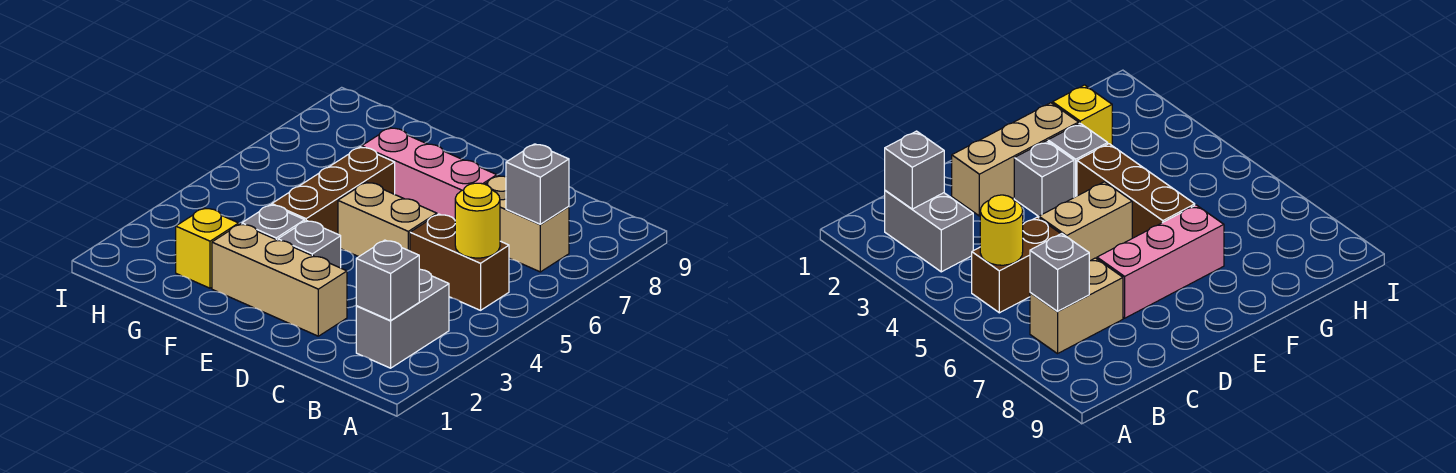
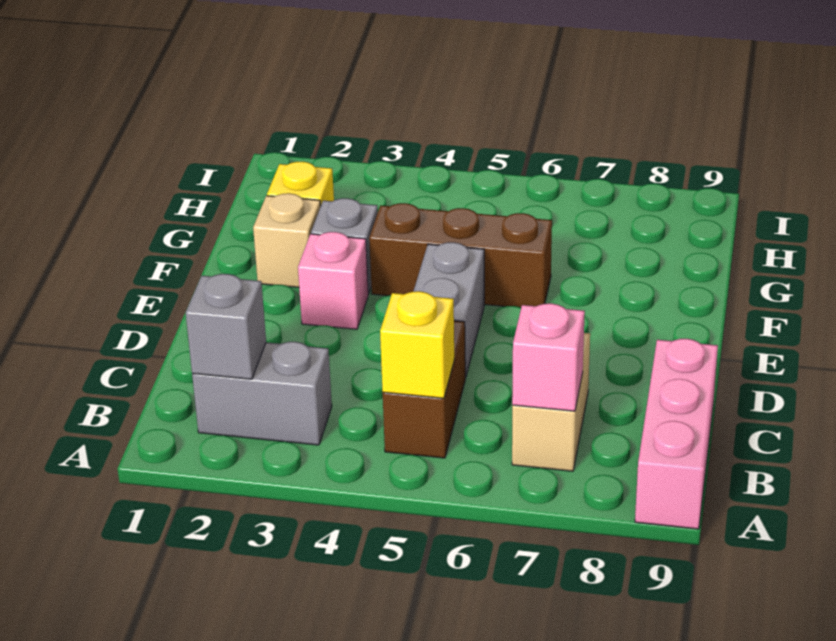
yellow round brick B5 level 2 -> yellow brick B5 level 2
grey brick B7 level 2 -> pink brick B7 level 2
tan brick D2:F2 level 1 -> tan brick F2 level 1
tan brick D5:E5 level 1 -> grey brick D5:E5 level 1
pink brick D7:F7 level 1 -> pink brick A9:C9 level 1
grey brick E3 level 1 -> pink brick E3 level 1

